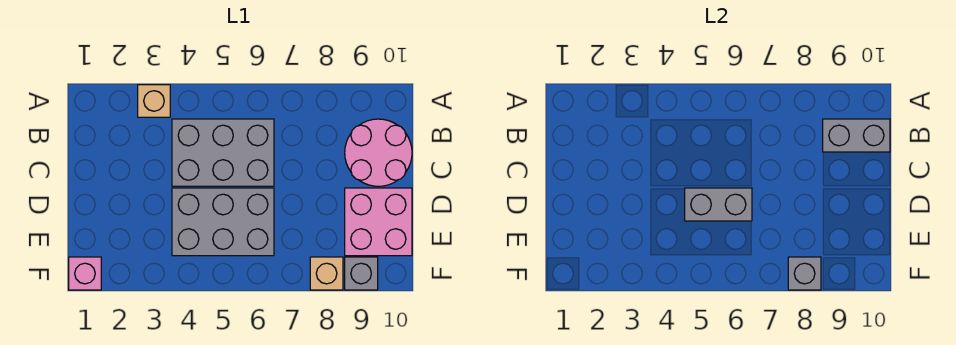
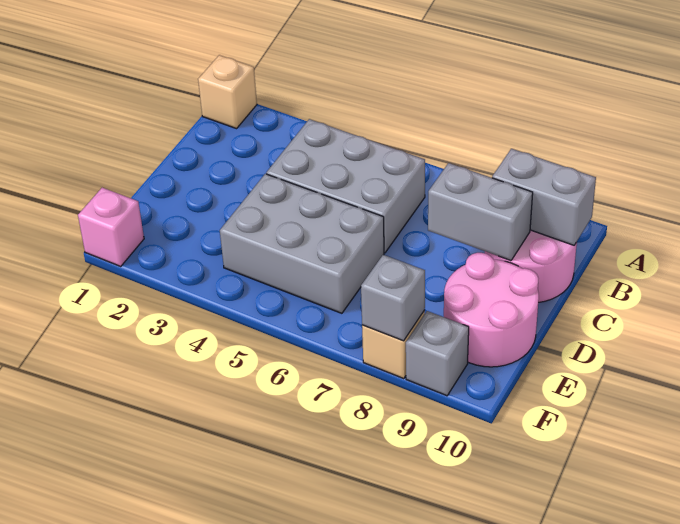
tan brick A3 level 1 -> tan brick A1 level 1
grey brick D5:D6 level 2 -> grey brick C8:C9 level 2
pink brick D9:E10 level 1 -> pink round brick D9:E10 level 1

